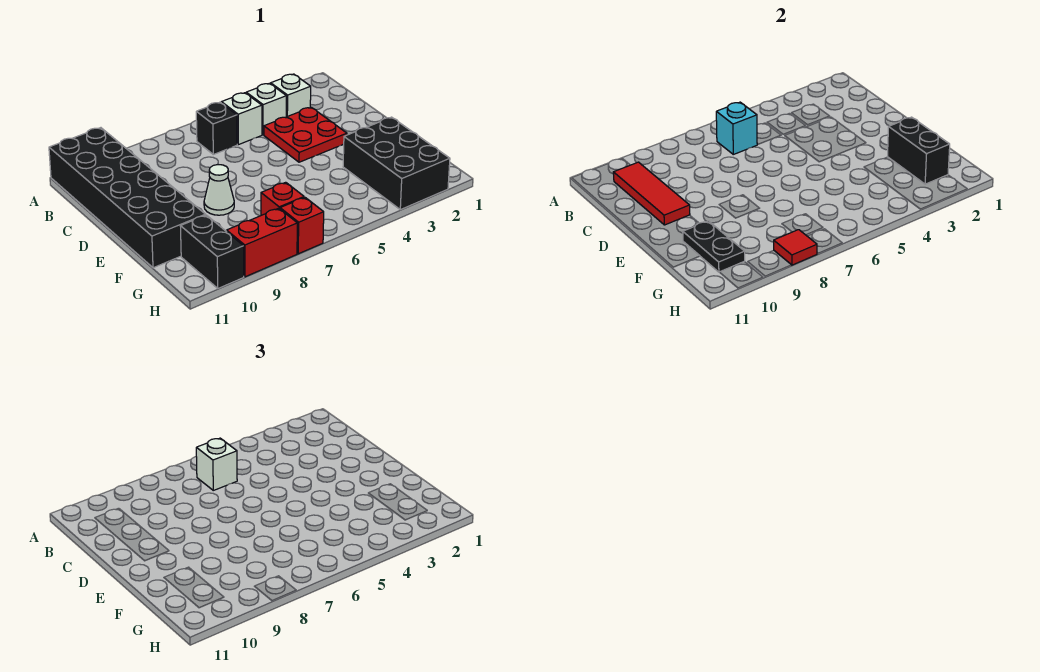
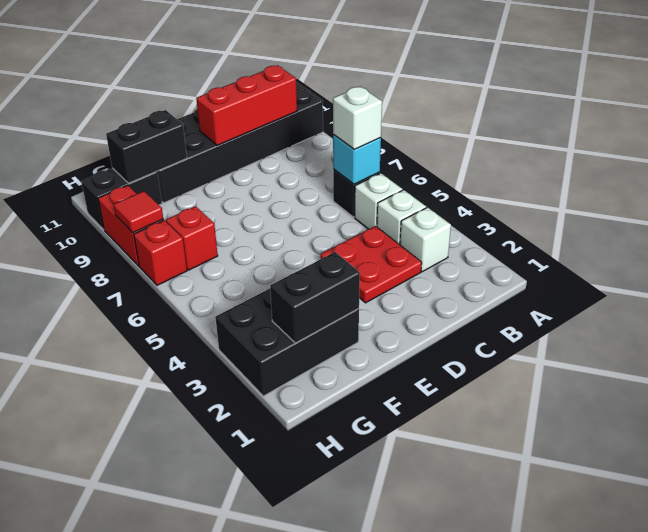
red tile B10:D10 level 2 -> red brick B10:D10 level 2
white cone E8 level 1 -> none
black plate F10:G10 level 2 -> black brick F10:G10 level 2

